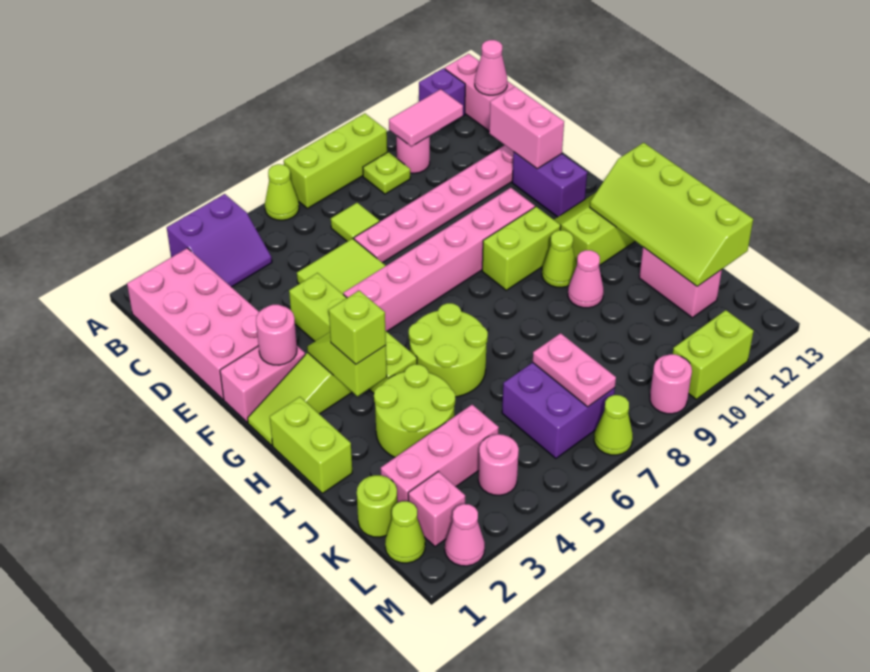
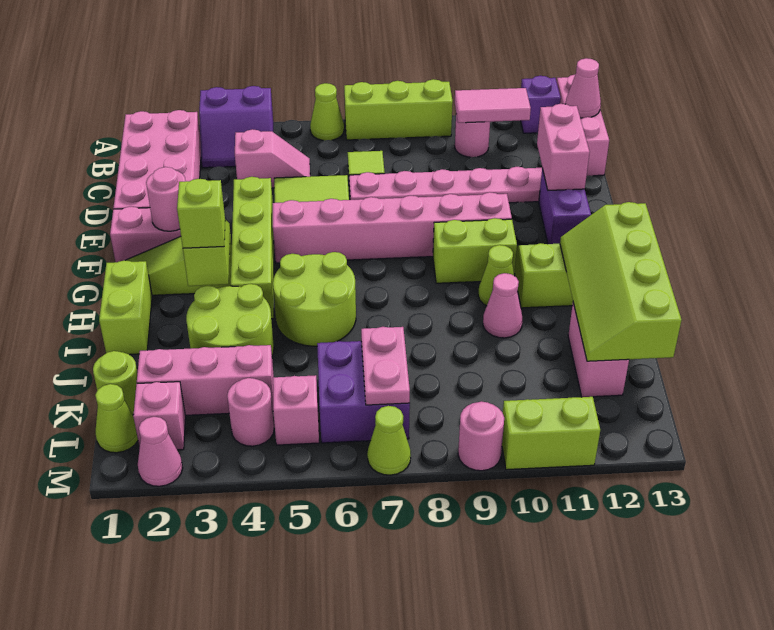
lime plate B9 level 1 -> none
none -> pink slope C4:C5 level 1 top 4
none -> pink brick L5 level 1

